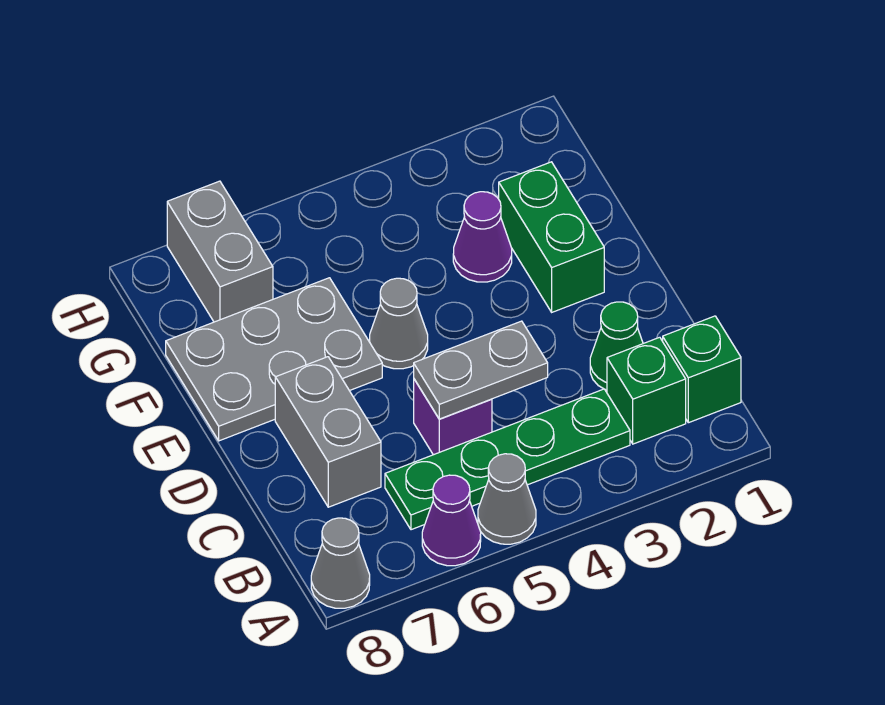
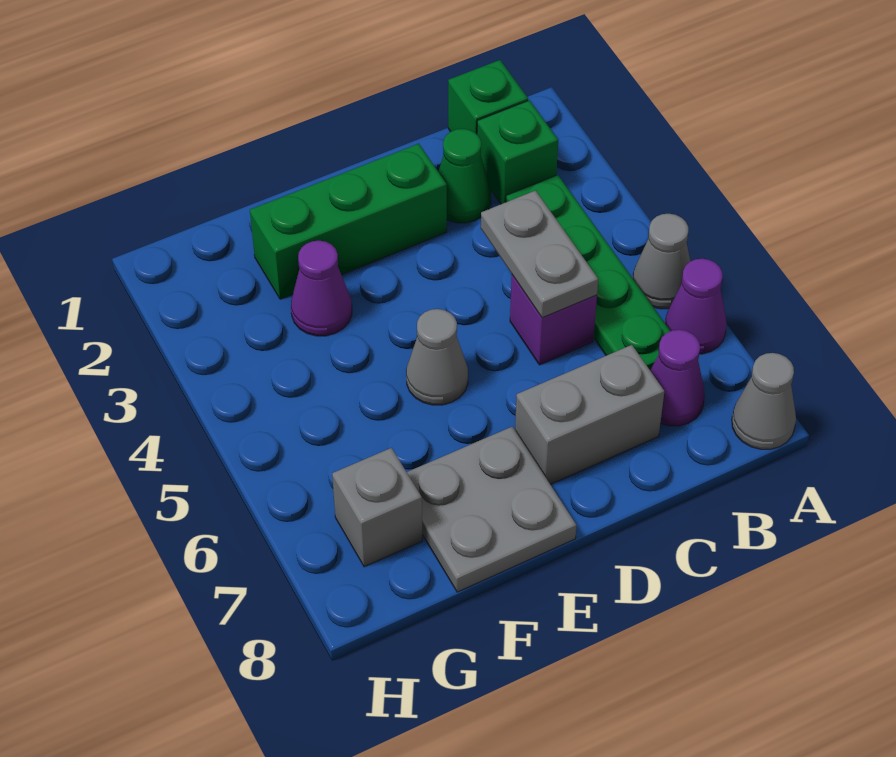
none -> purple cone B7 level 1
green brick E2:F2 level 1 -> green brick D2:F2 level 1
grey plate E6:F8 level 1 -> grey plate E7:F8 level 1
grey brick G7:H7 level 1 -> grey brick G7 level 1

